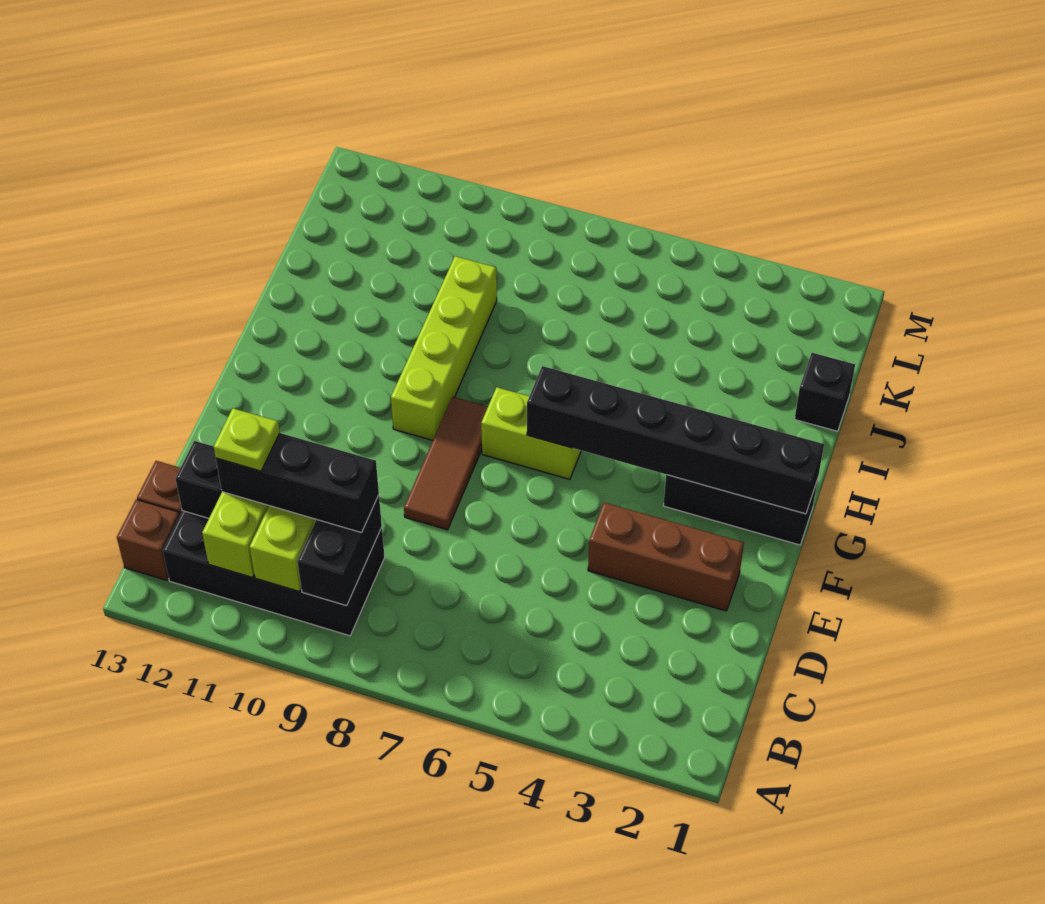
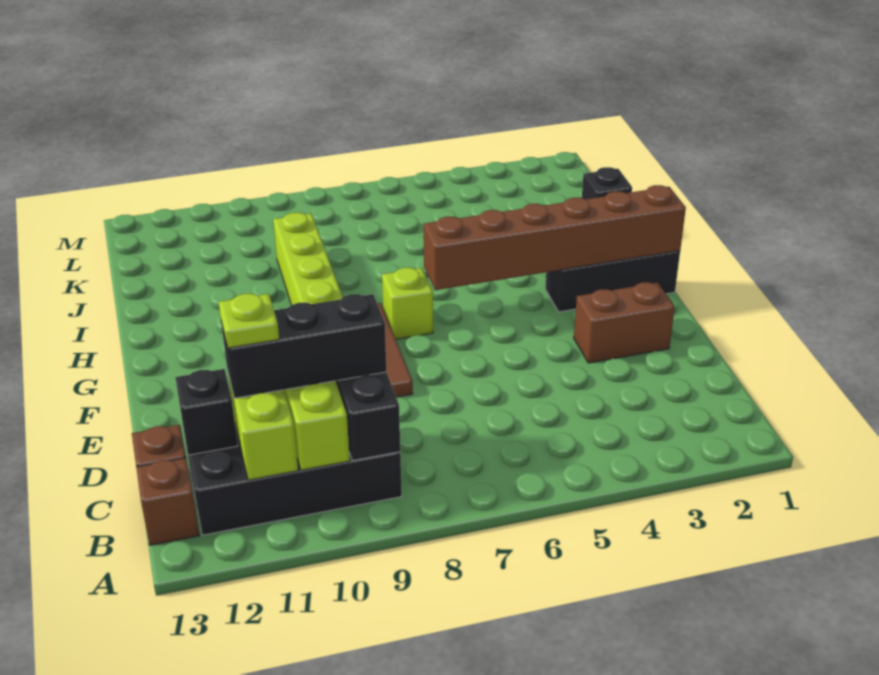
brown brick E2:E4 level 1 -> brown brick E2:E3 level 1
black brick G1:G6 level 2 -> brown brick G1:G6 level 2
lime brick G6:G7 level 1 -> lime brick G7 level 1

